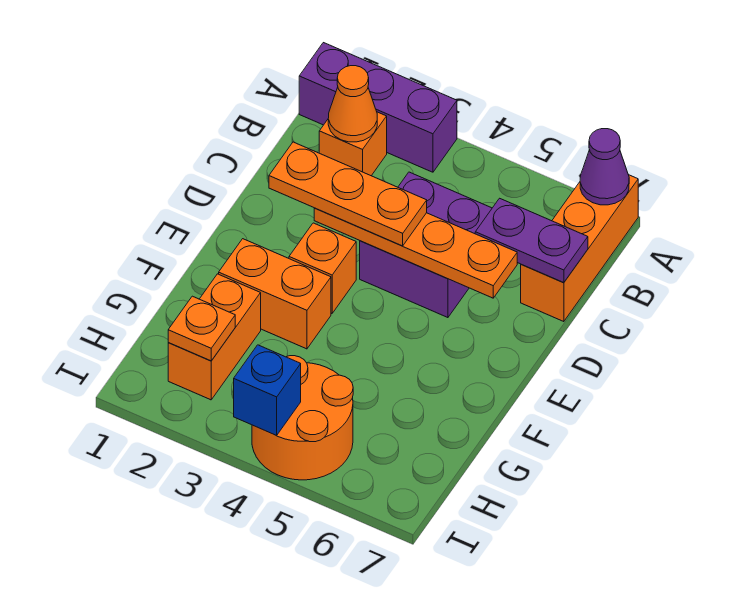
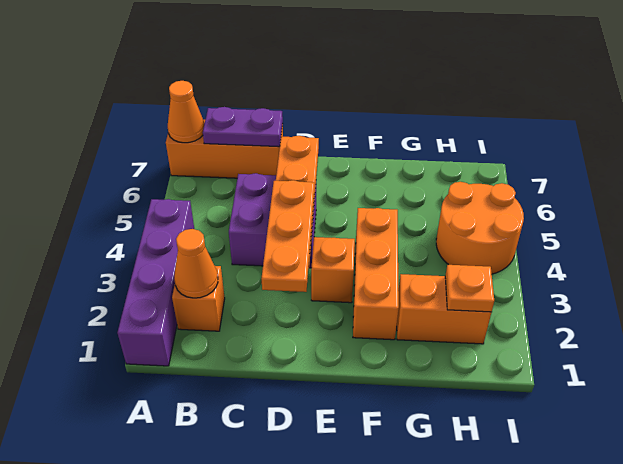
purple brick A1:A3 level 1 -> purple brick A1:A4 level 1
purple cone A7 level 2 -> orange cone A7 level 2
purple plate C6:C7 level 2 -> purple plate B7:C7 level 2
orange brick F2:F3 level 1 -> orange brick F2:F4 level 1
blue brick I4 level 2 -> none

